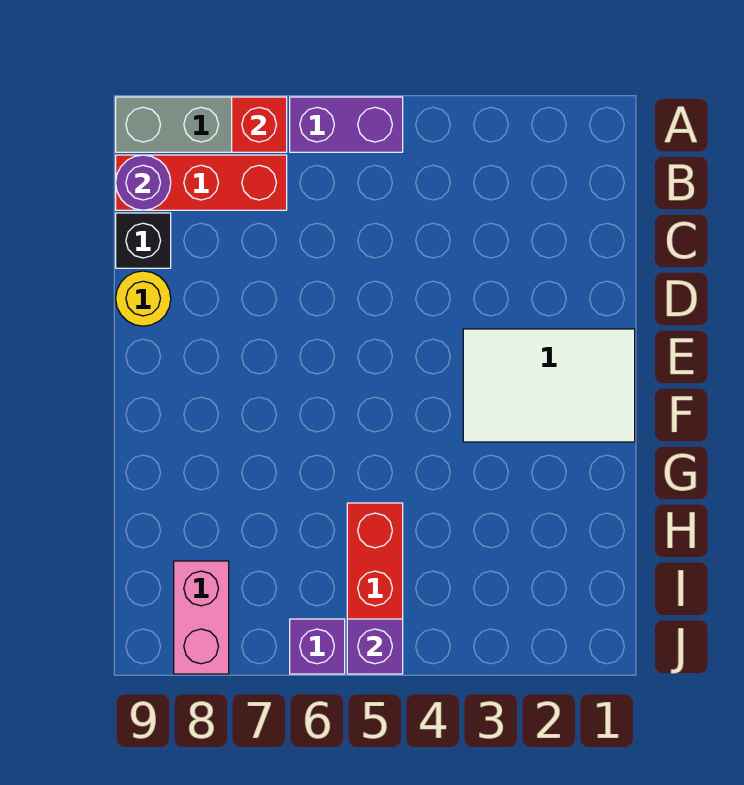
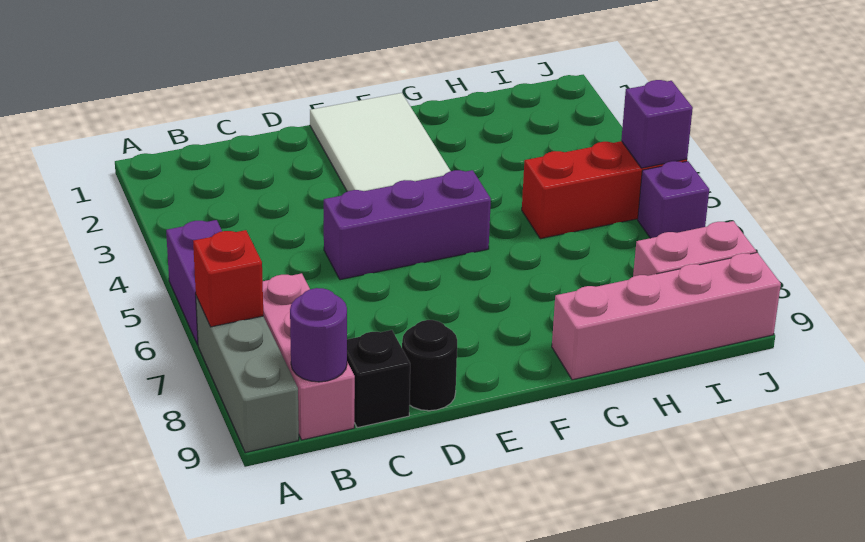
red brick B7:B9 level 1 -> pink brick B7:B9 level 1
none -> purple brick D5:F5 level 1
yellow round brick D9 level 1 -> black round brick D9 level 1
none -> pink brick G9:J9 level 1

